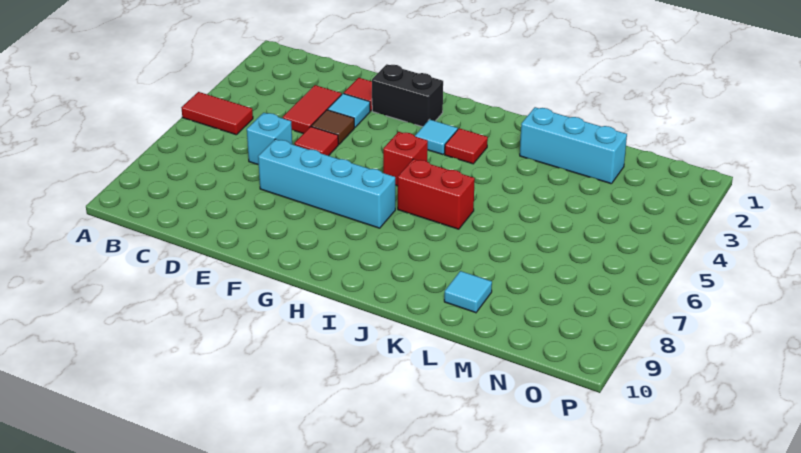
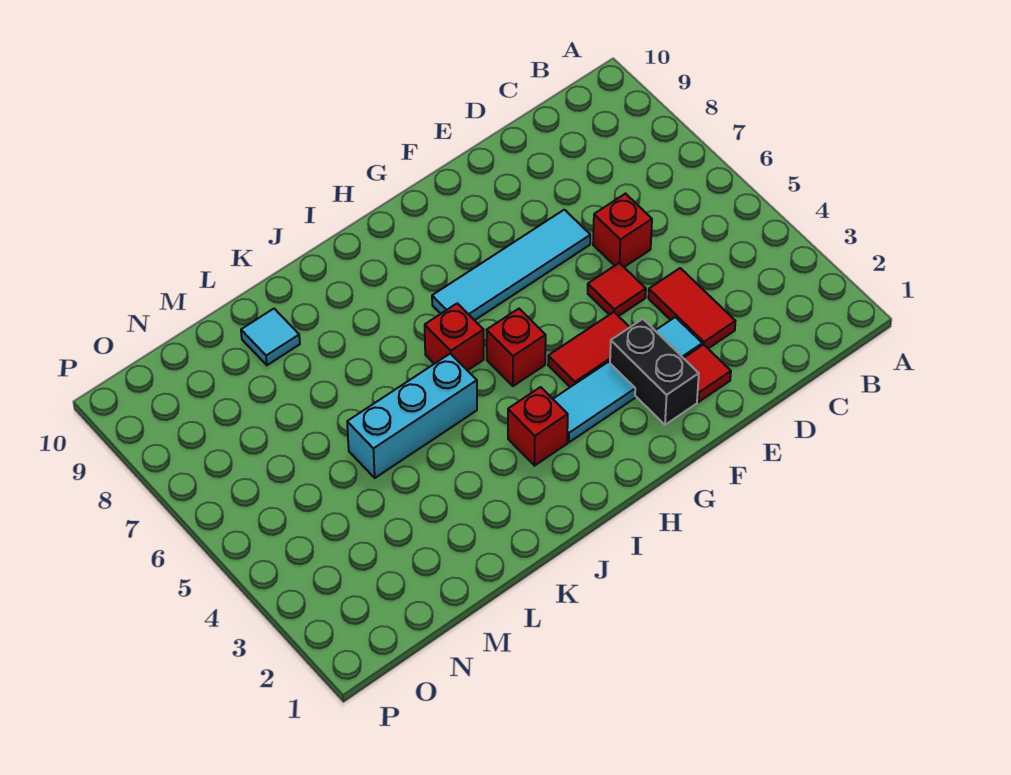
red tile A5:B5 level 1 -> red tile F4:G4 level 1
cyan brick D6 level 1 -> red brick D6 level 1
brown tile E4 level 1 -> none
cyan brick E7:H7 level 1 -> cyan tile E7:H7 level 1
black brick F2:G2 level 1 -> black brick F2:F3 level 1
cyan tile H3 level 1 -> cyan tile G3:H3 level 1
red tile I3 level 1 -> red brick I3 level 1
red brick I6:J6 level 1 -> red brick I6 level 1
cyan brick K2:M2 level 1 -> cyan brick J5:L5 level 1

